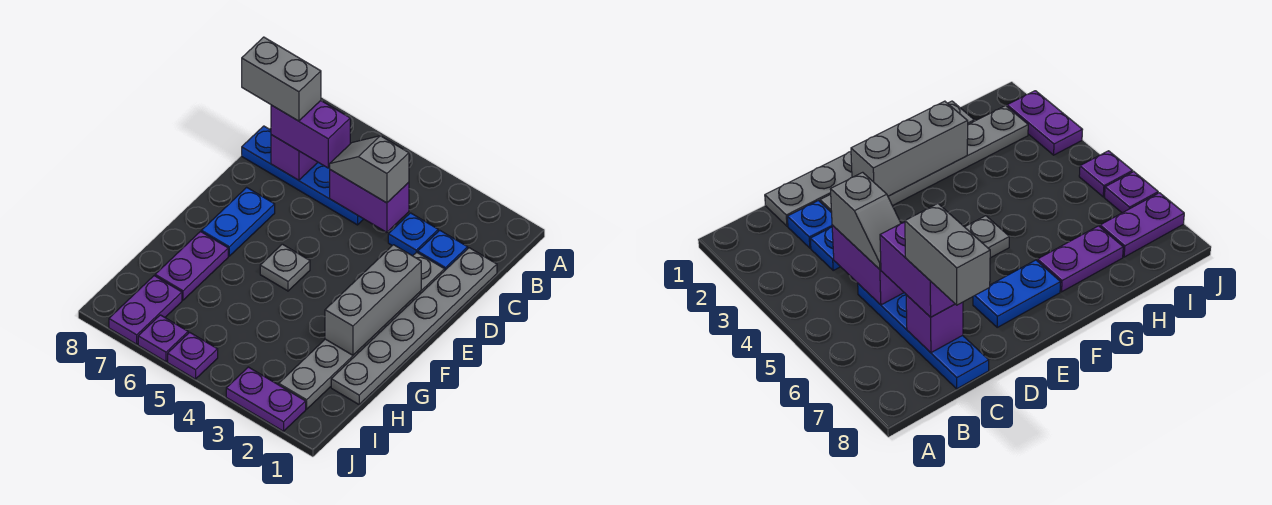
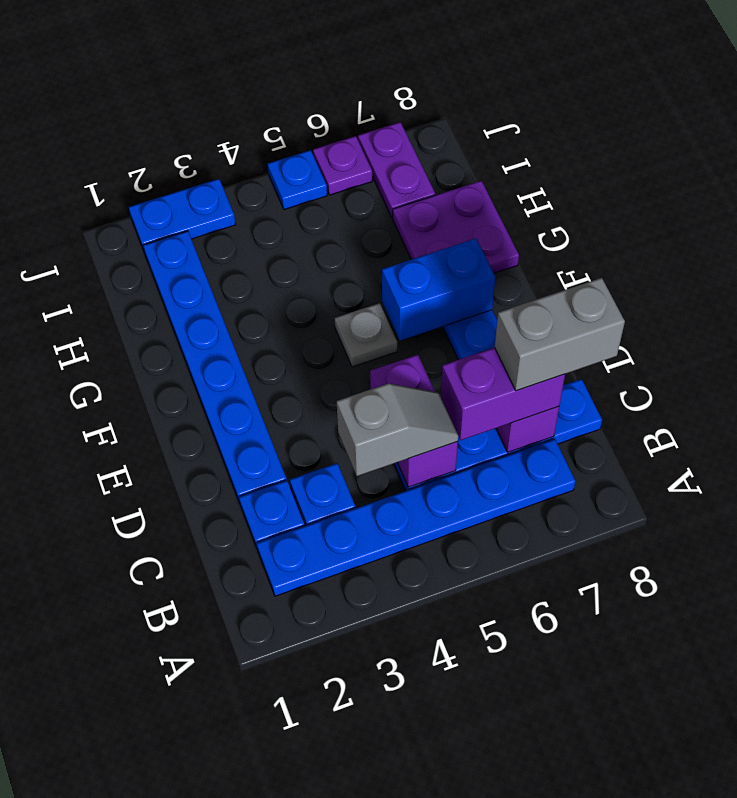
none -> blue plate B2:B7 level 1
grey plate C1:H1 level 1 -> none
purple brick C4:C5 level 2 -> purple brick C5:D5 level 2
grey plate D2:I2 level 1 -> blue plate D2:I2 level 1
grey brick E2:G2 level 2 -> none
none -> blue brick F6:F7 level 2
purple plate G7:H7 level 1 -> purple plate G7:H8 level 1
purple plate J2:J3 level 1 -> blue plate J2:J3 level 1
purple plate J5 level 1 -> blue plate J5 level 1

